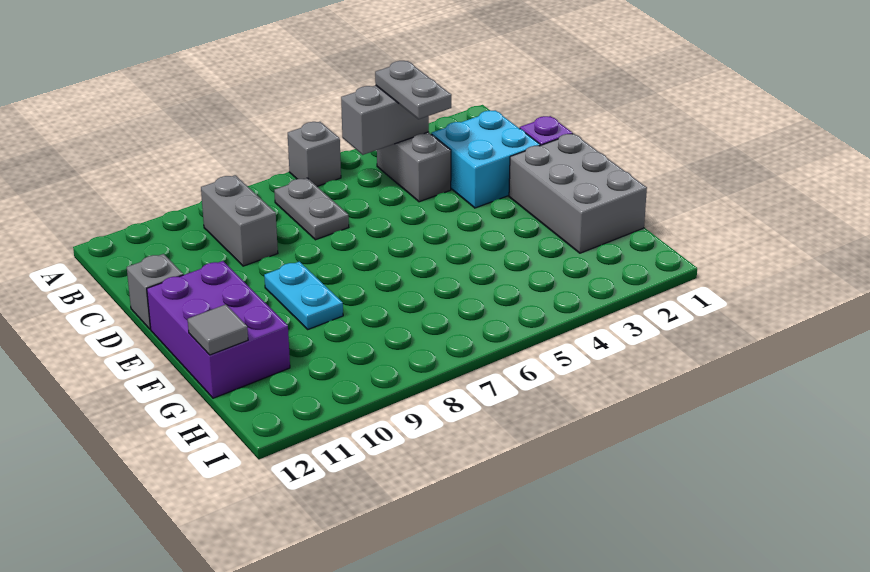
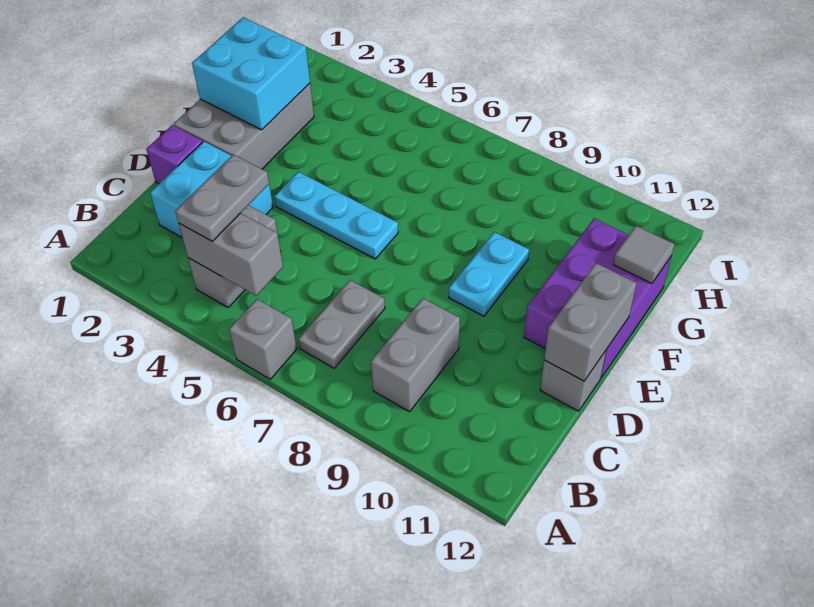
none -> grey brick D12:E12 level 2
none -> cyan plate E4:E6 level 1
none -> cyan brick F1:G2 level 2

